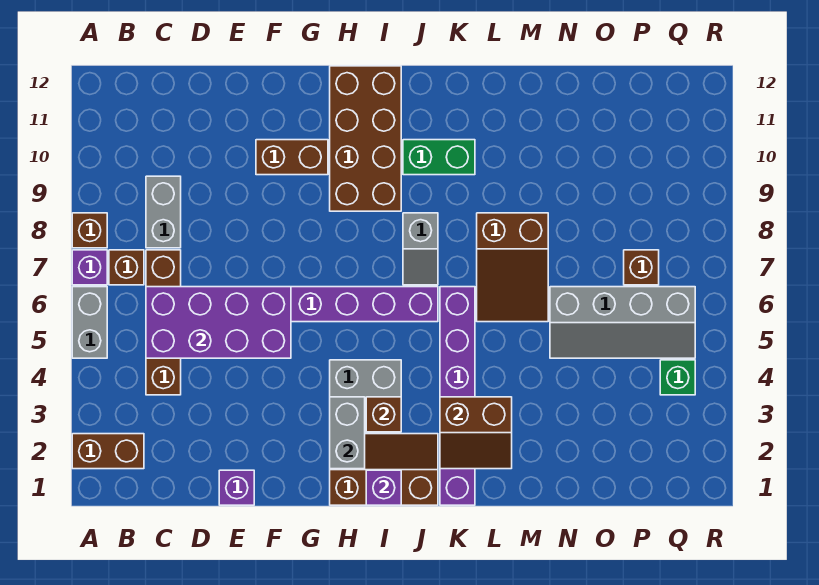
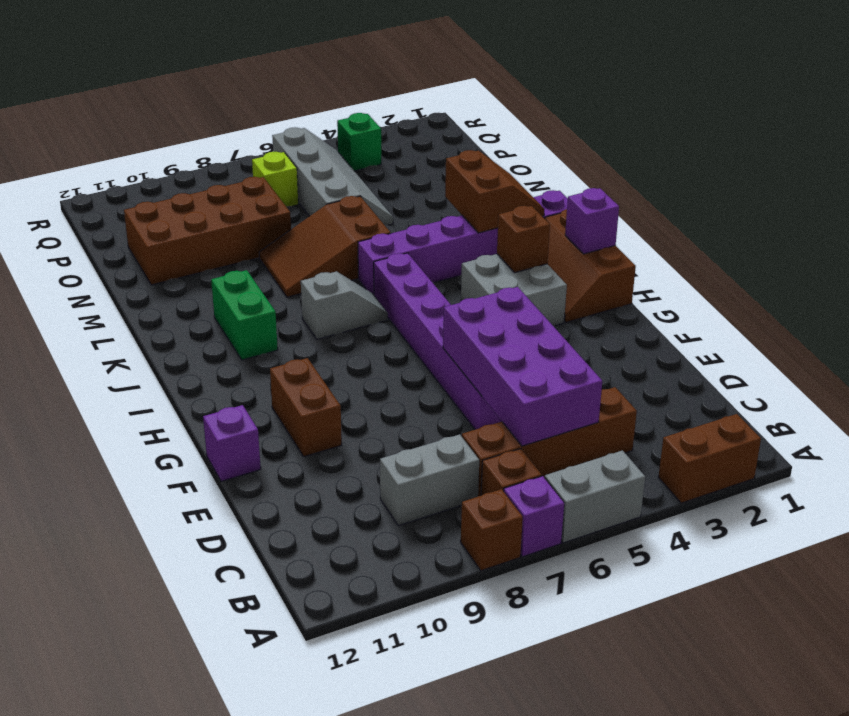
brown brick A2:B2 level 1 -> brown brick A2:A3 level 1
purple brick E1 level 1 -> purple brick F12 level 1
grey brick H2:H3 level 2 -> none
brown brick H9:I12 level 1 -> brown brick N8:O11 level 1
brown slope L6:M8 level 1 top 8 -> brown slope L6:M8 level 1 top 6
brown brick P7 level 1 -> lime brick P7 level 1

